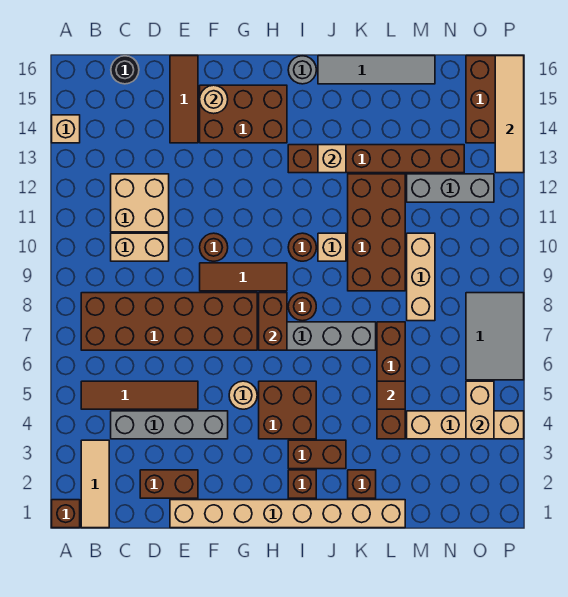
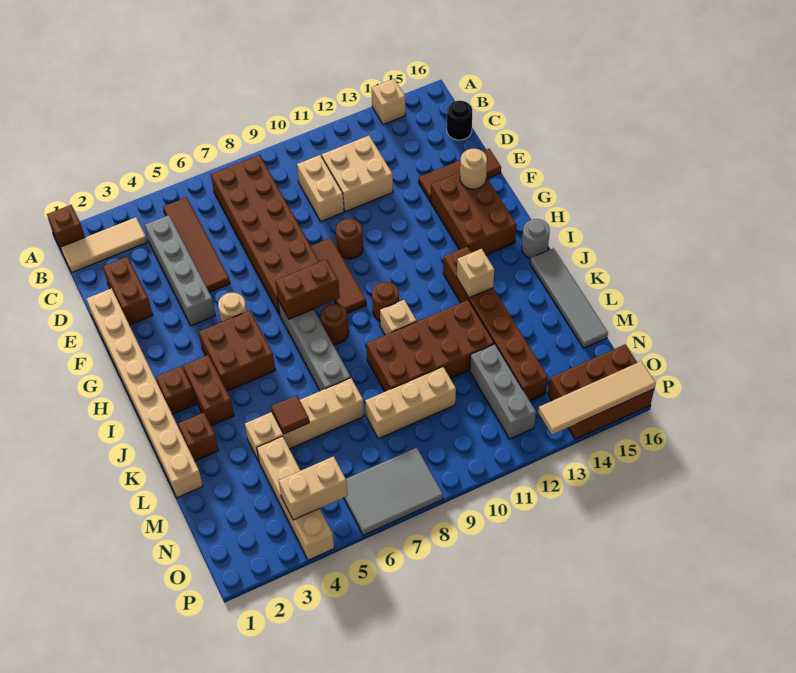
brown brick L4:L7 level 1 -> tan brick L4:L7 level 1

